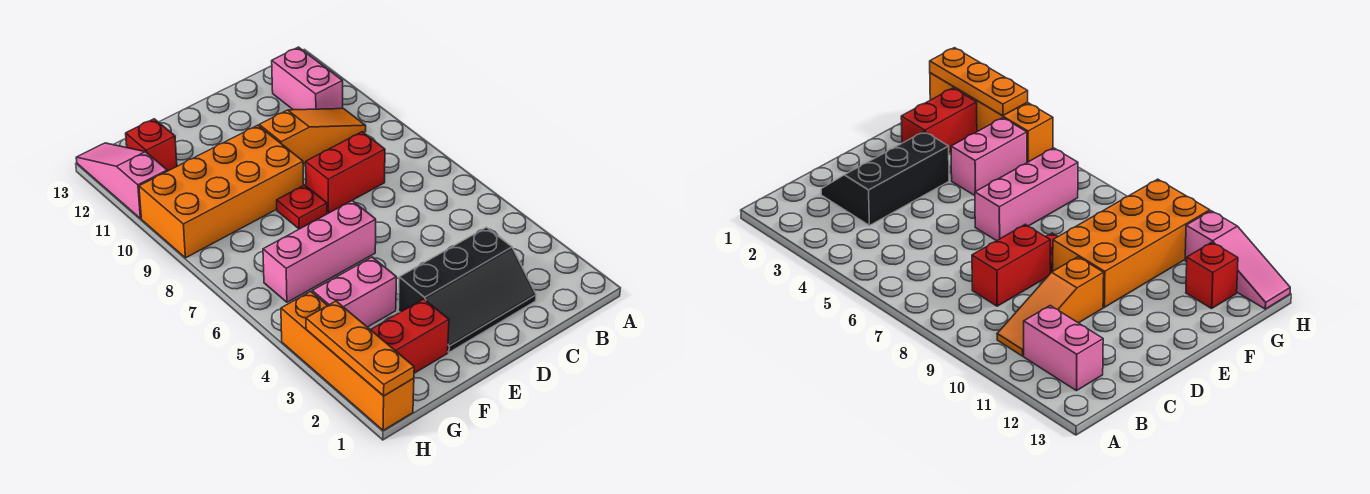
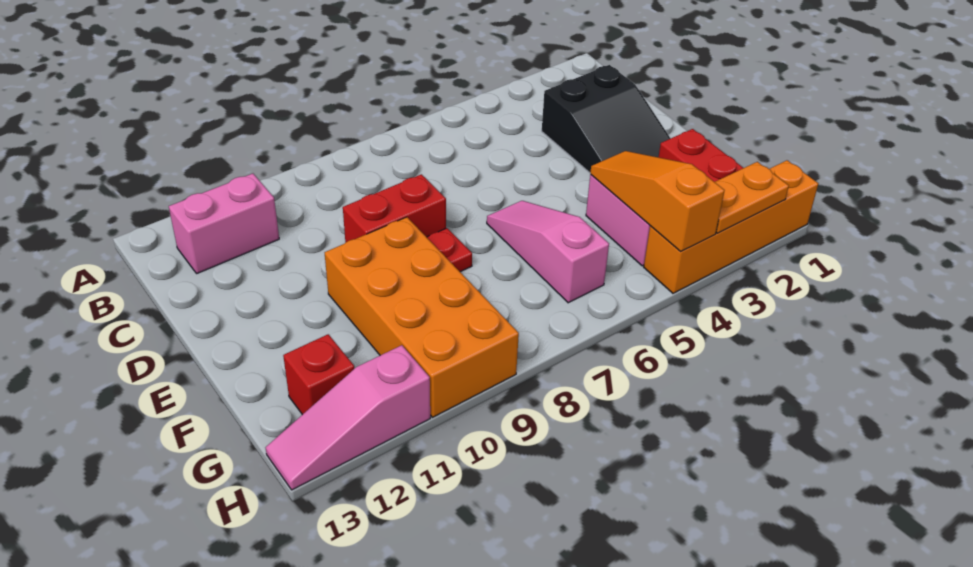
orange slope B10:D10 level 1 top D -> orange slope F4:H4 level 2 top H
black slope C2:E3 level 1 top 3 -> black slope C2:E3 level 1 top C
red brick C8:D8 level 1 -> red brick D8:D9 level 1
pink brick E6:G6 level 1 -> pink slope E6:G6 level 1 top G
orange plate H1:H3 level 2 -> orange plate H2:H3 level 2

